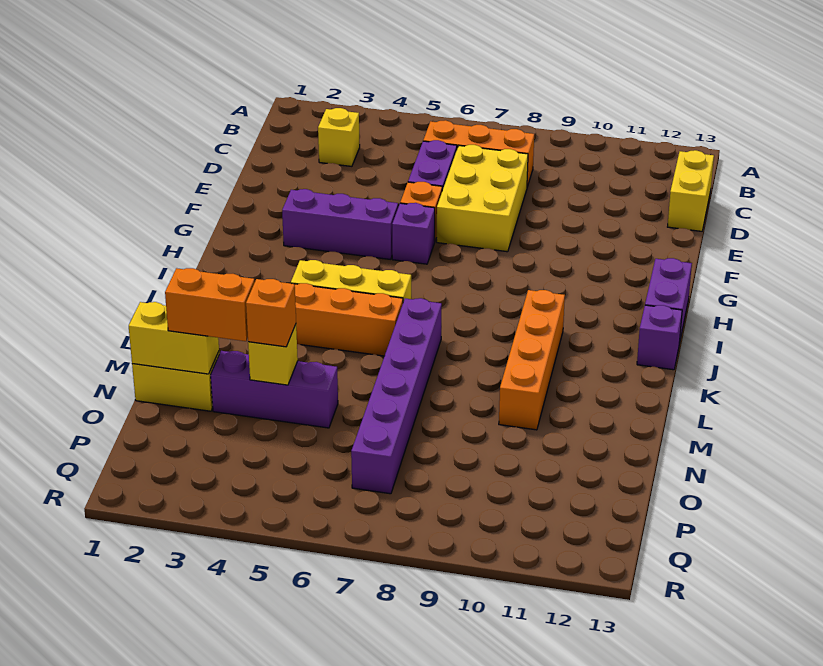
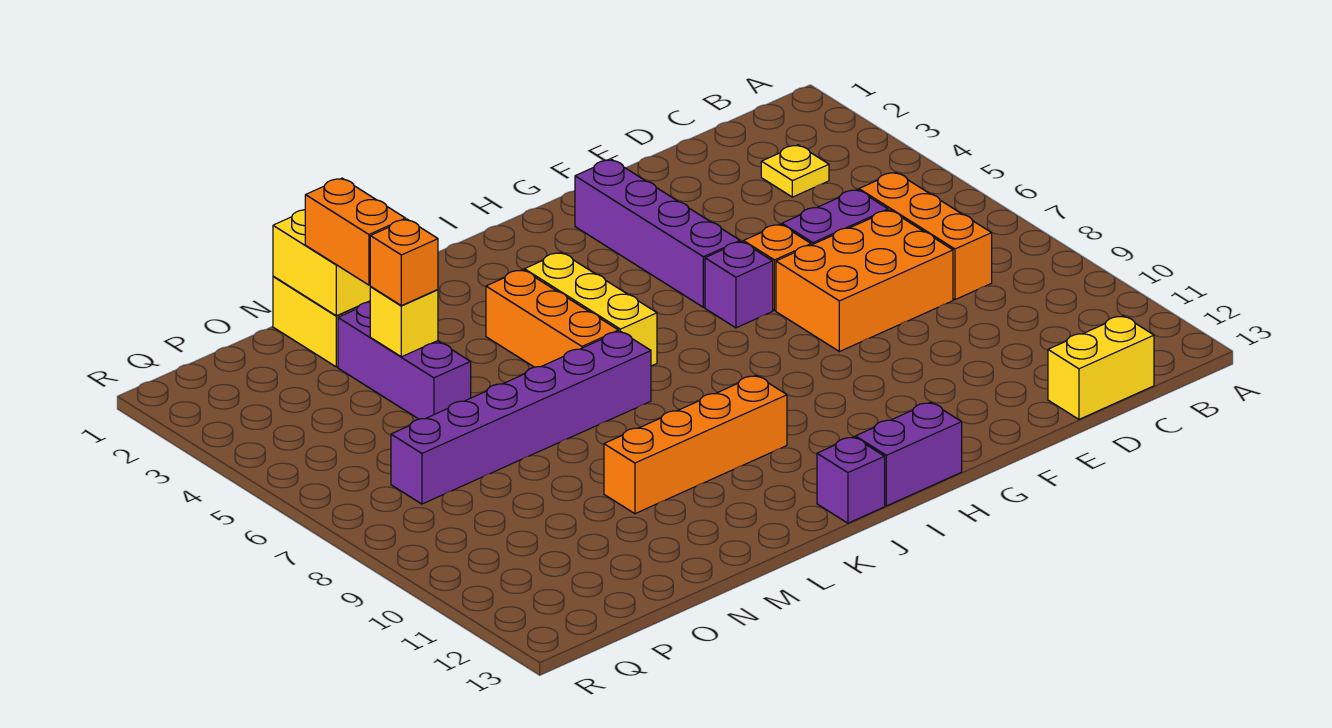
yellow brick C3 level 1 -> yellow plate C3 level 1
yellow brick D7:F8 level 1 -> orange brick D7:F8 level 1
purple brick G3:G5 level 1 -> purple brick G2:G5 level 1

